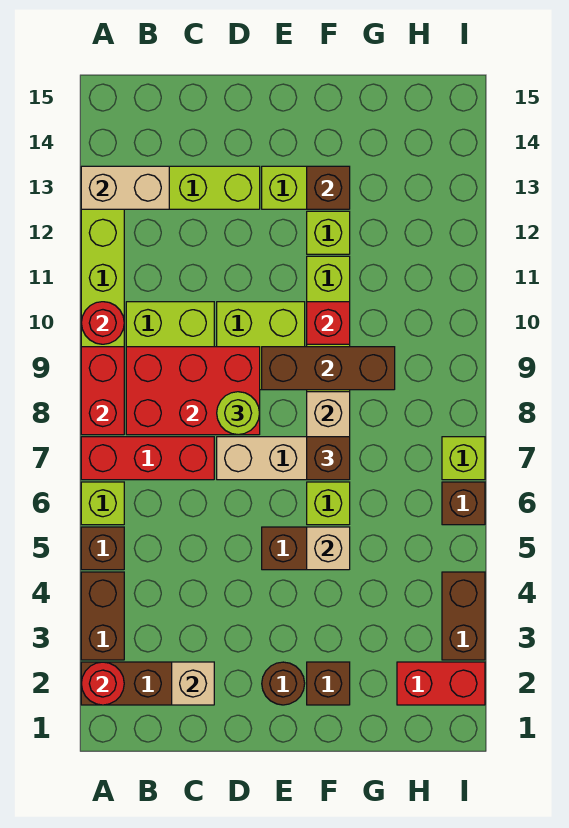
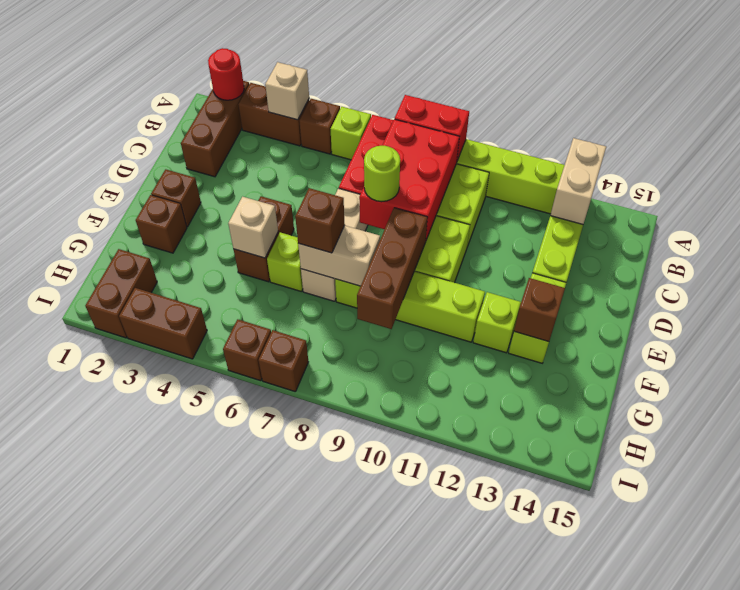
red round brick A10 level 2 -> none
tan brick C2 level 2 -> tan brick A4 level 2
brown round brick E2 level 1 -> brown brick E2 level 1
red brick F10 level 2 -> none
red brick H2:I2 level 1 -> brown brick H2:I2 level 1
lime brick I7 level 1 -> brown brick I7 level 1

